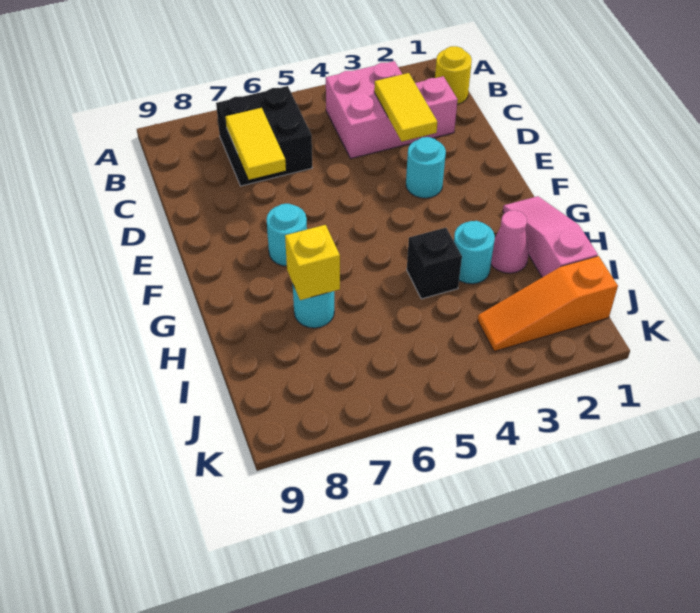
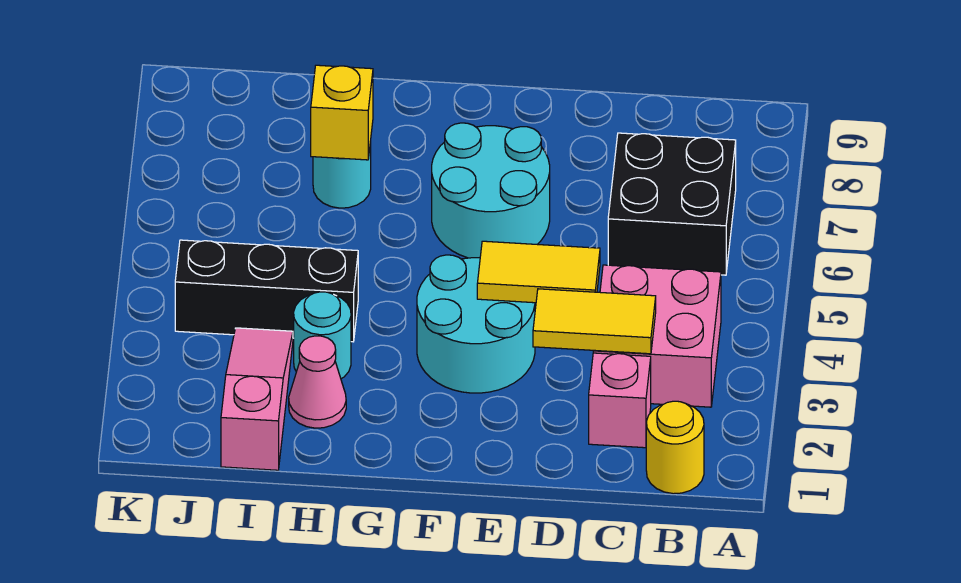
yellow tile C7:D7 level 2 -> yellow tile D4:E4 level 2
cyan round brick E3 level 1 -> cyan round brick E3:F4 level 1
cyan round brick F7 level 1 -> cyan round brick E6:F7 level 1
pink slope G1:I1 level 1 top I -> pink slope I1:I3 level 1 top 1
black brick H4 level 1 -> black brick H4:J4 level 1
orange slope J1:J3 level 1 top 1 -> none

